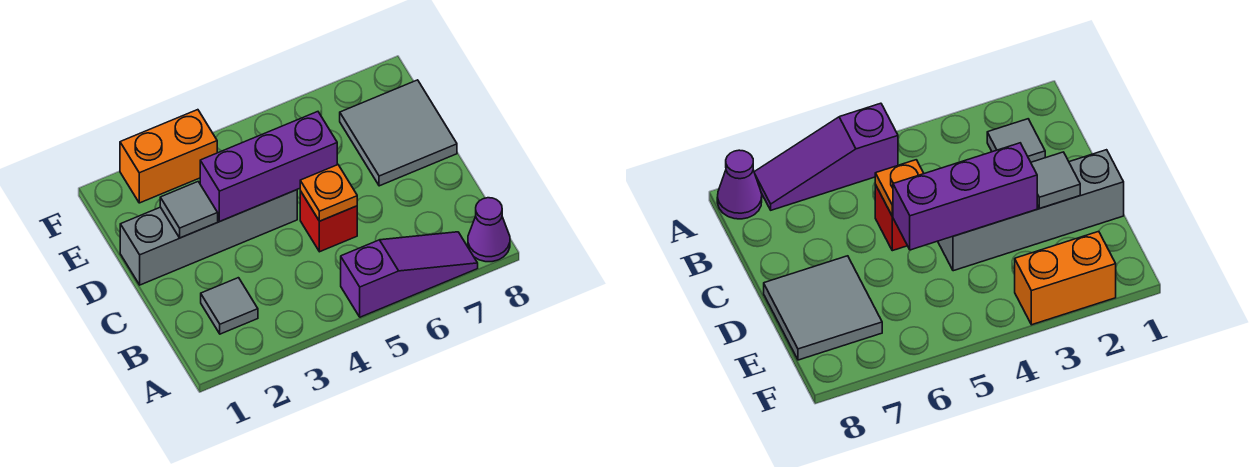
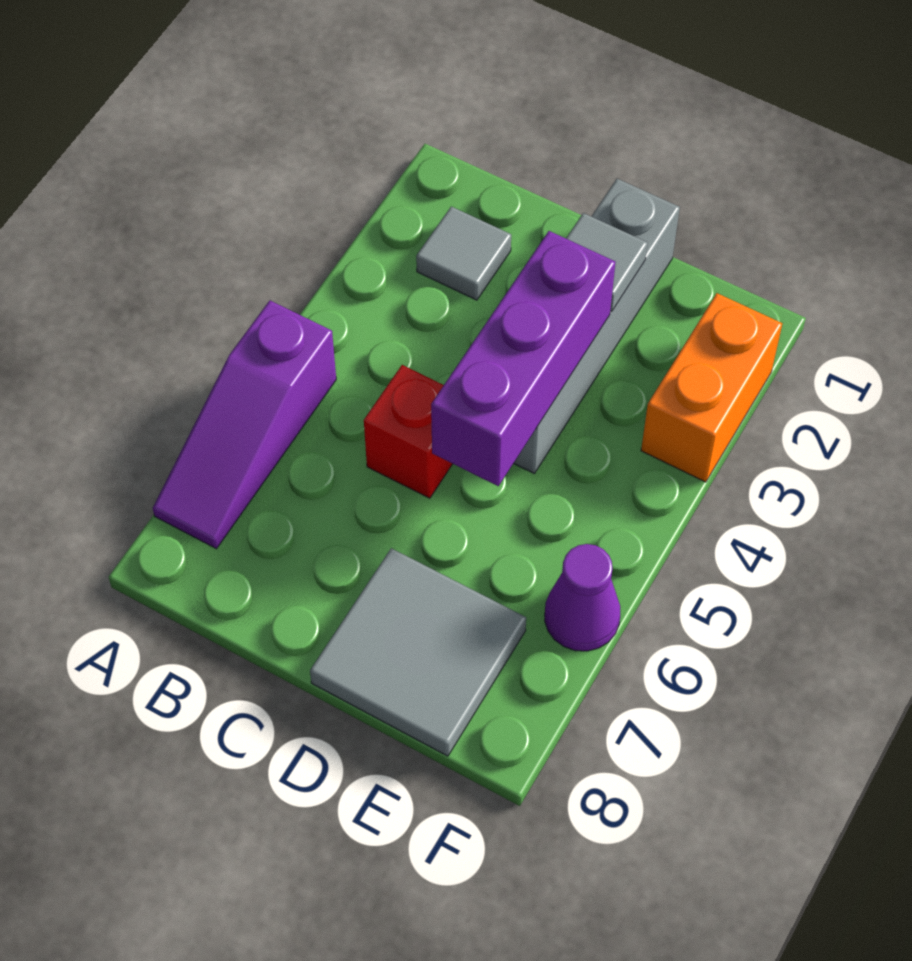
purple cone A8 level 1 -> purple cone F6 level 1
orange plate C5 level 2 -> none

